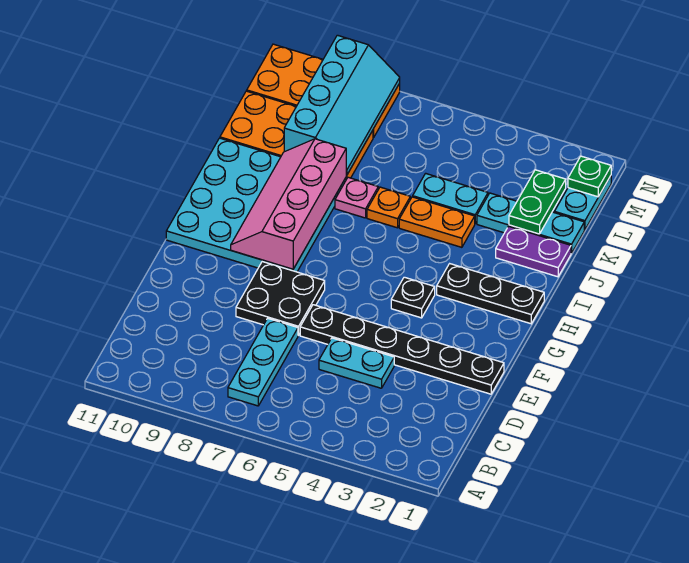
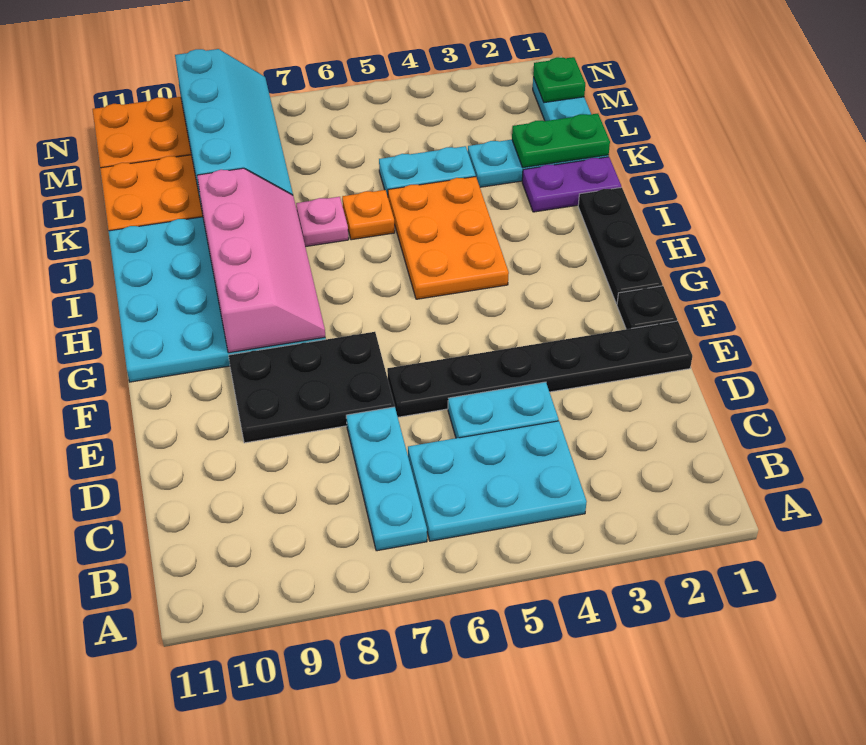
none -> cyan plate B4:C6 level 1
black plate E7:F8 level 1 -> black plate E7:F9 level 1
black plate G4 level 1 -> black plate F1 level 1
pink slope G8:J9 level 2 top 8 -> pink slope G8:J9 level 2 top 9
black plate H1:H3 level 1 -> black plate G1:I1 level 1
orange plate J4:J5 level 1 -> orange plate H4:J5 level 1
green plate K2:L2 level 2 -> green plate K1:K2 level 2

